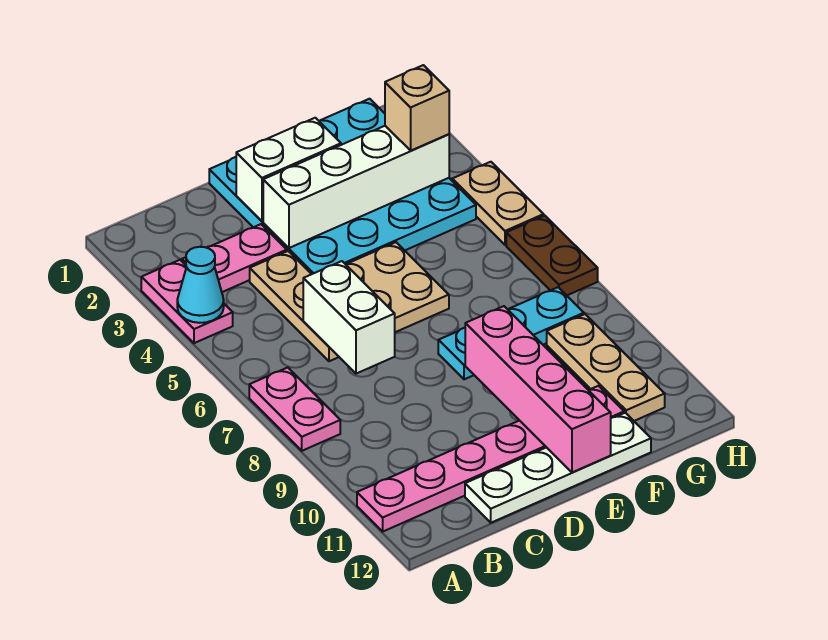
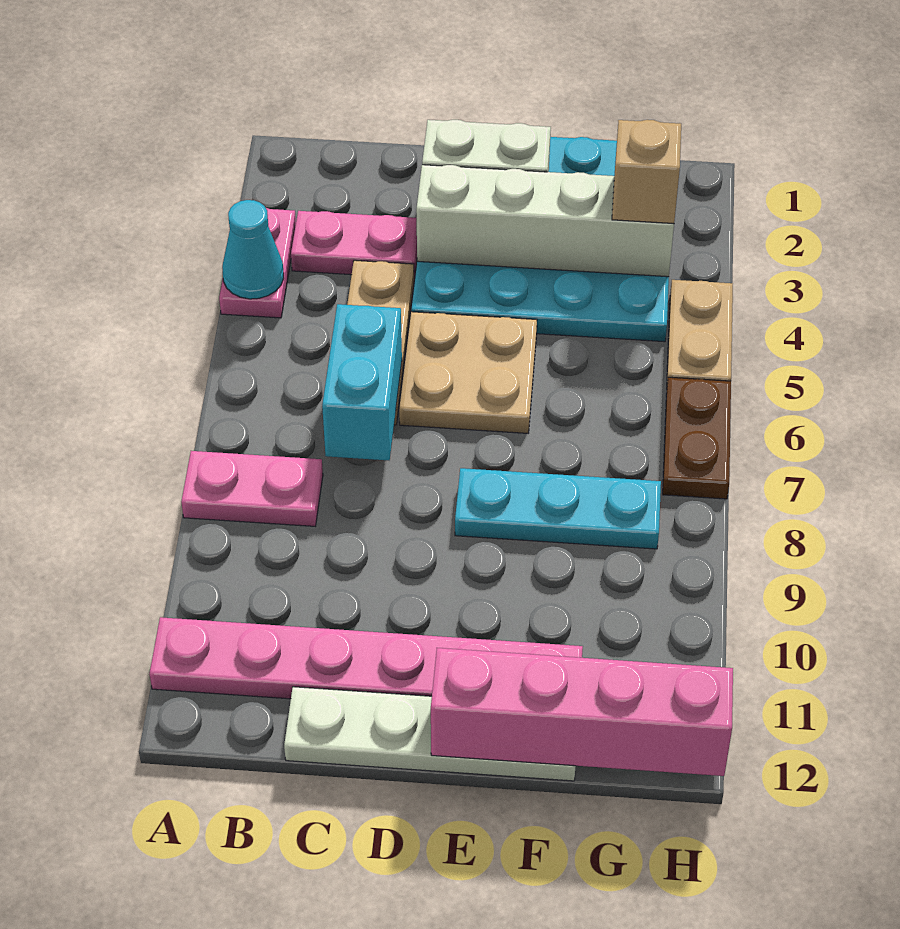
pink plate A7:A8 level 1 -> pink plate A8:B8 level 1
white brick C6:C7 level 2 -> cyan brick C6:C7 level 2
pink brick E9:E12 level 2 -> pink brick E12:H12 level 2
tan plate G9:G11 level 1 -> none

